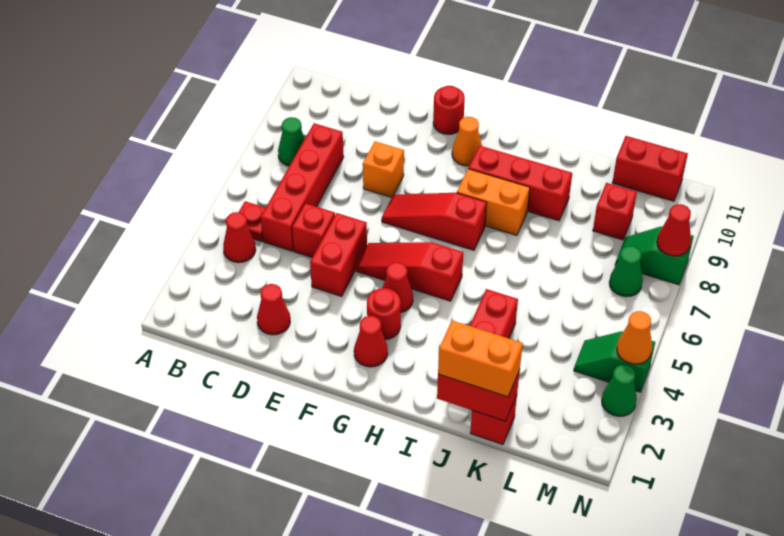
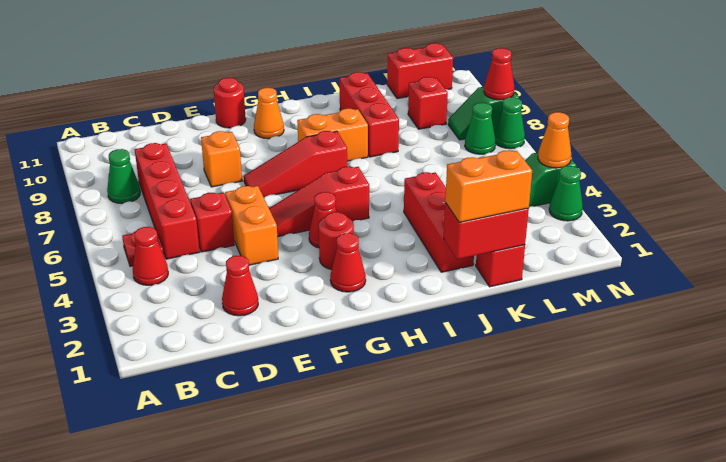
red brick E4:E5 level 1 -> orange brick E4:E5 level 1
red brick H9:J9 level 1 -> red brick J8:J10 level 1
none -> green cone N7 level 1

